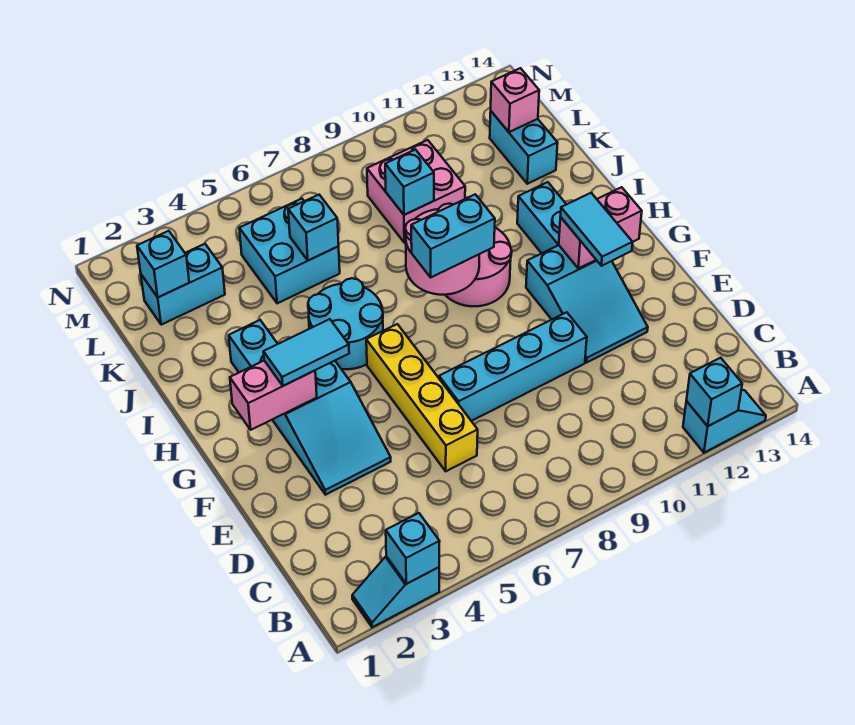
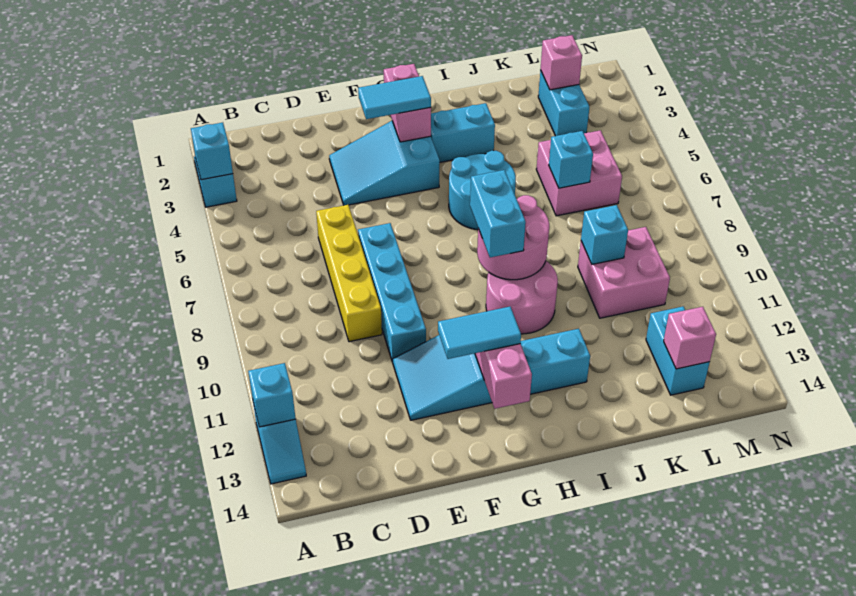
yellow brick D6:G6 level 1 -> yellow brick D6:D9 level 1
cyan tile G3:G4 level 3 -> cyan tile F3:G3 level 3
cyan brick K5:L6 level 1 -> pink brick K5:L6 level 1
cyan brick K13:L13 level 1 -> cyan brick L12:L13 level 1
cyan brick L2 level 2 -> pink brick L2 level 2

